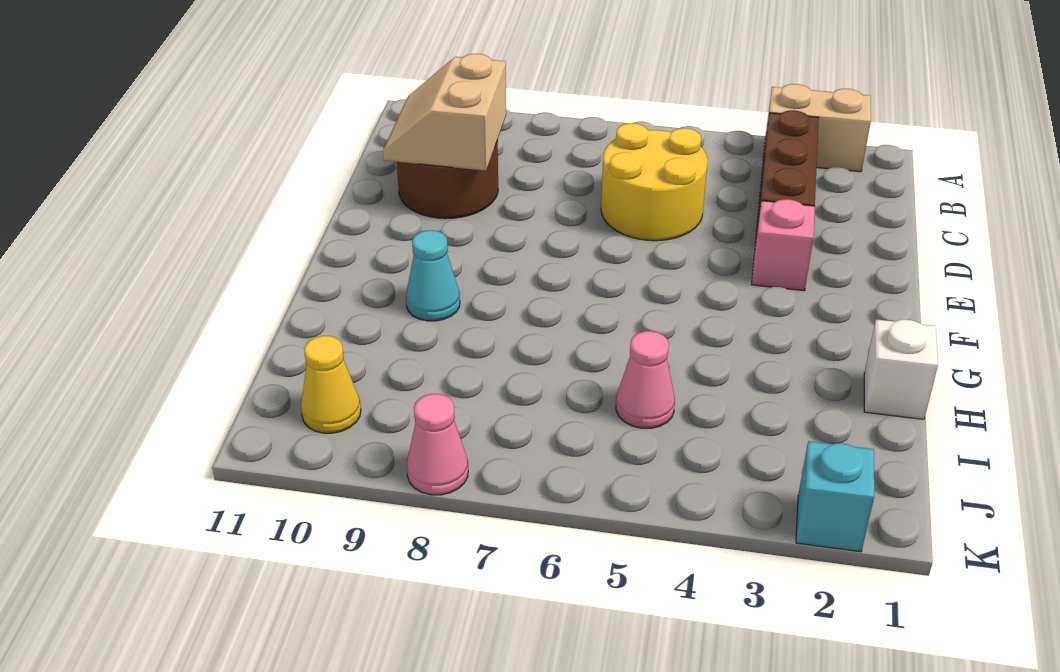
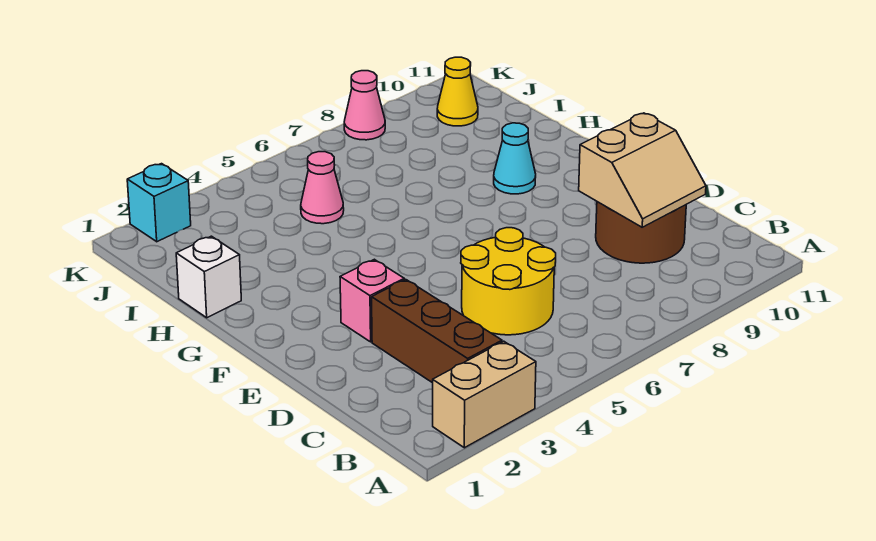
tan slope C9:D10 level 2 top 9 -> tan slope C9:D10 level 2 top D

